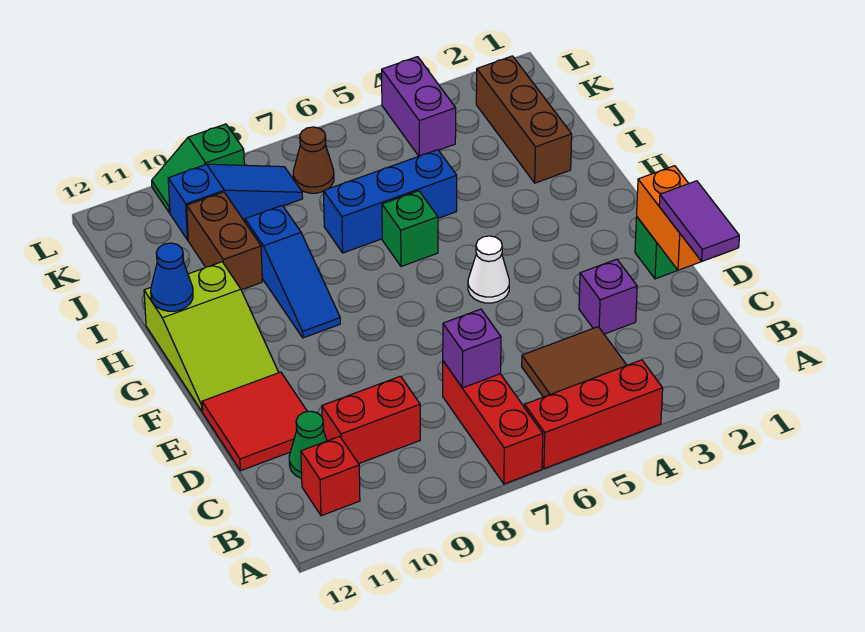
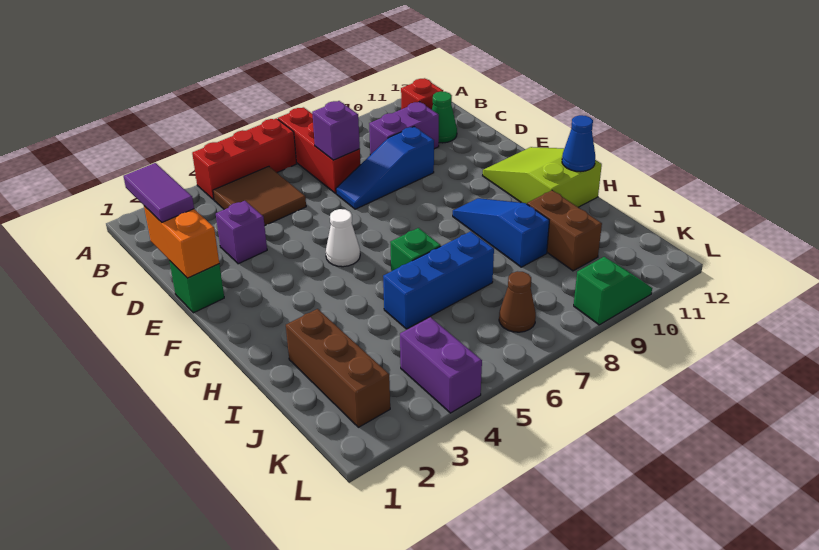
red brick C9:C10 level 1 -> purple brick C9:C10 level 1
red tile D11:E12 level 1 -> none
blue slope K8:K10 level 1 top 10 -> blue slope D7:D9 level 1 top 9

